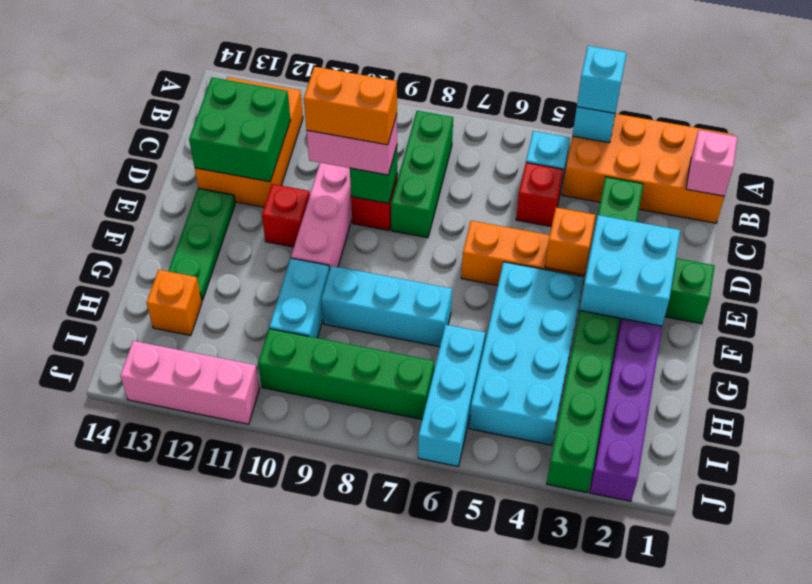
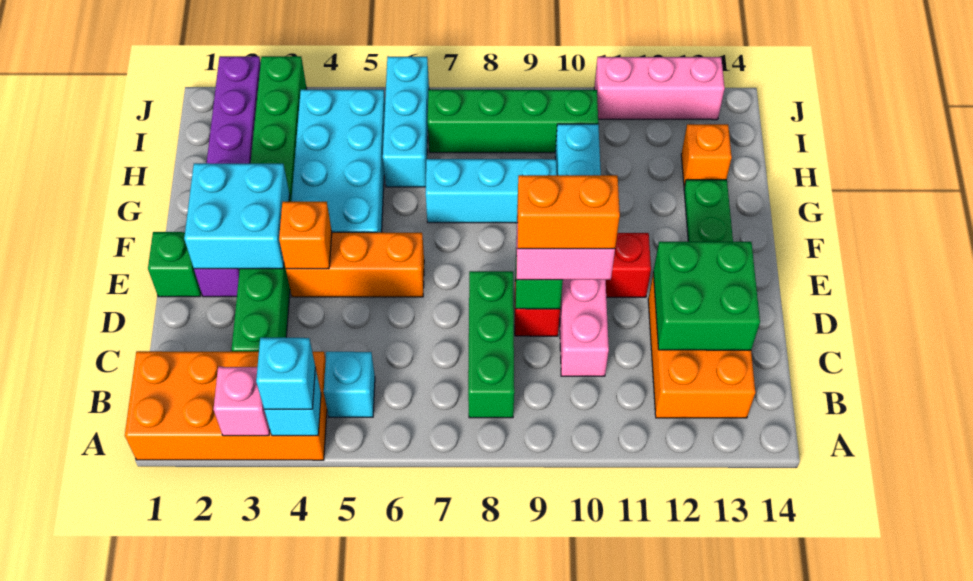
pink brick B1 level 2 -> pink brick A3 level 2
red brick C5 level 1 -> none

